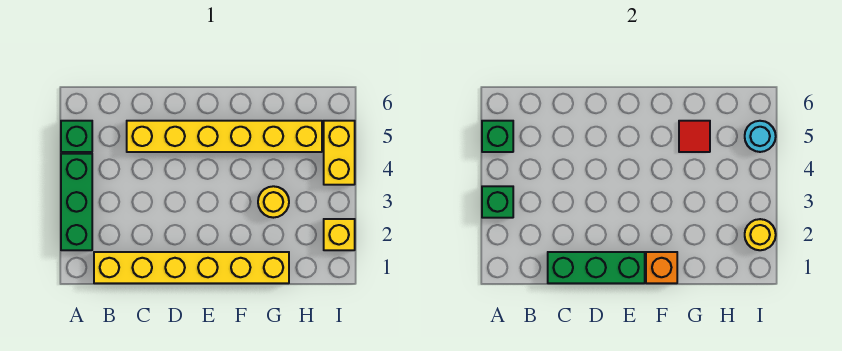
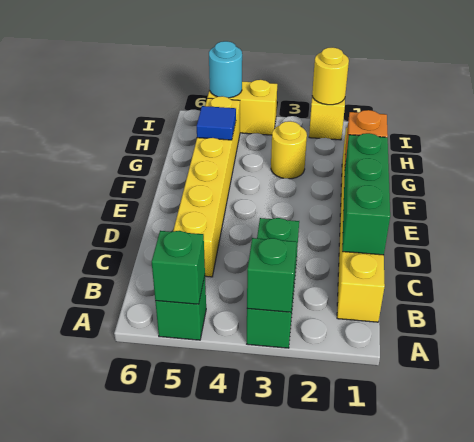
green brick A2:A4 level 1 -> green brick A3:C3 level 1
red tile G5 level 2 -> blue tile G5 level 2

